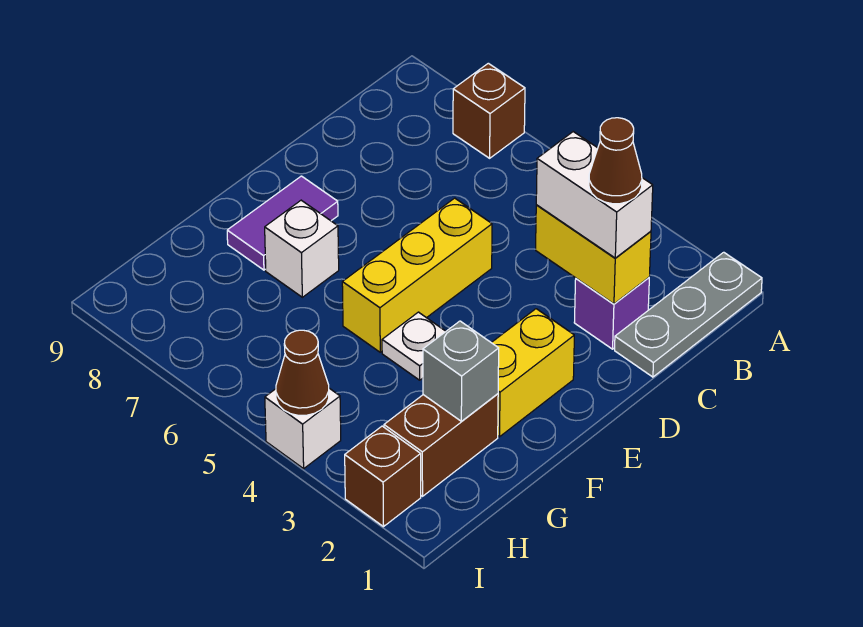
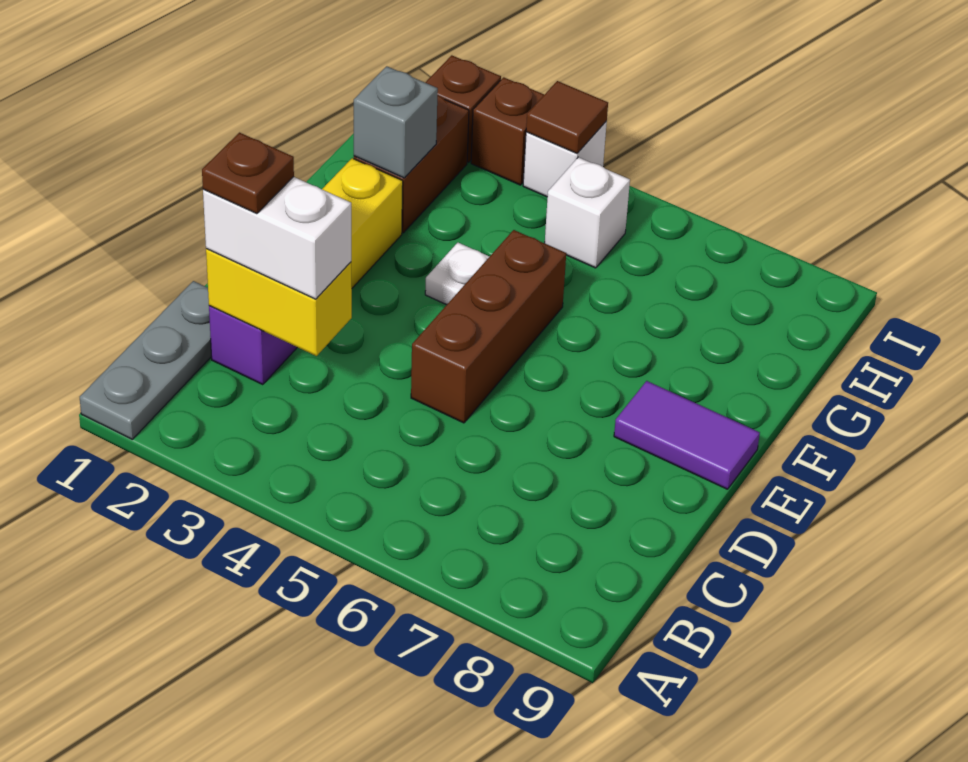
brown brick A7 level 1 -> brown brick I3 level 1
brown cone C2 level 4 -> brown plate C2 level 4
yellow brick D5:F5 level 1 -> brown brick D5:F5 level 1
purple tile E8:F8 level 1 -> purple tile E8:E9 level 1
white brick F7 level 1 -> white brick H5 level 1
brown cone I4 level 2 -> brown tile I4 level 2

